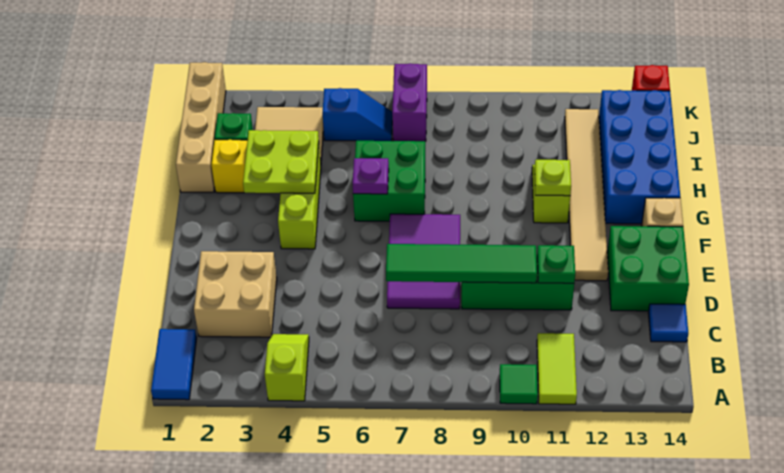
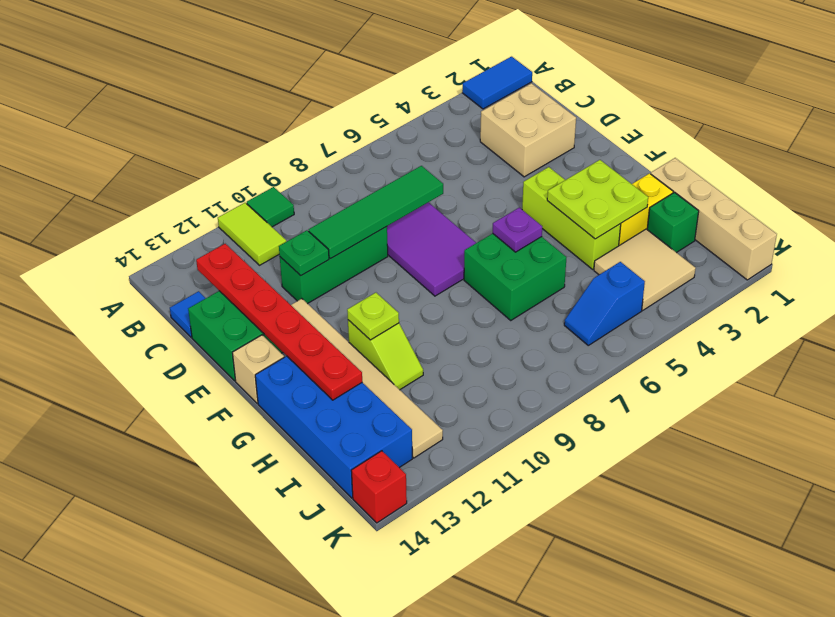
blue tile A1:B1 level 1 -> blue tile A1:A2 level 1
lime slope A4:B4 level 1 top A -> none
none -> red plate C13:H13 level 2
purple brick J7:K7 level 1 -> none

